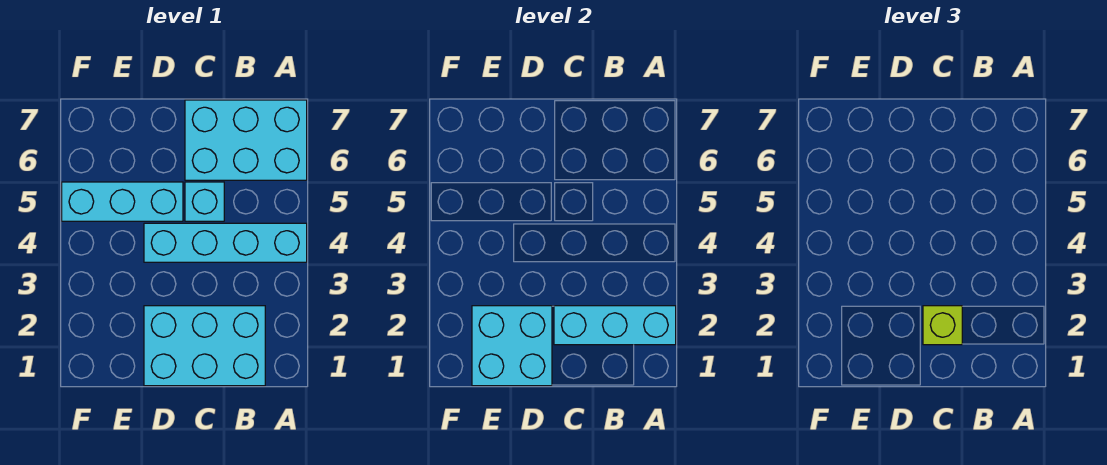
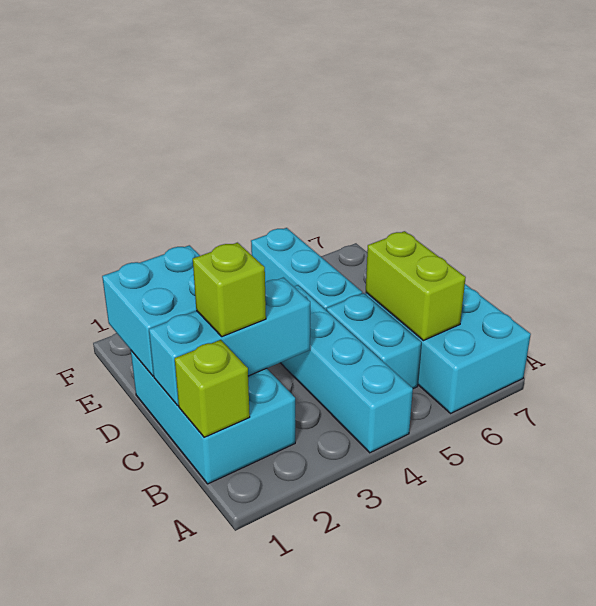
cyan brick A2:C2 level 2 -> cyan brick C1:C3 level 2
none -> lime brick B1 level 2
none -> lime brick B6:C6 level 2
cyan brick C5 level 1 -> cyan brick B5:C5 level 1

